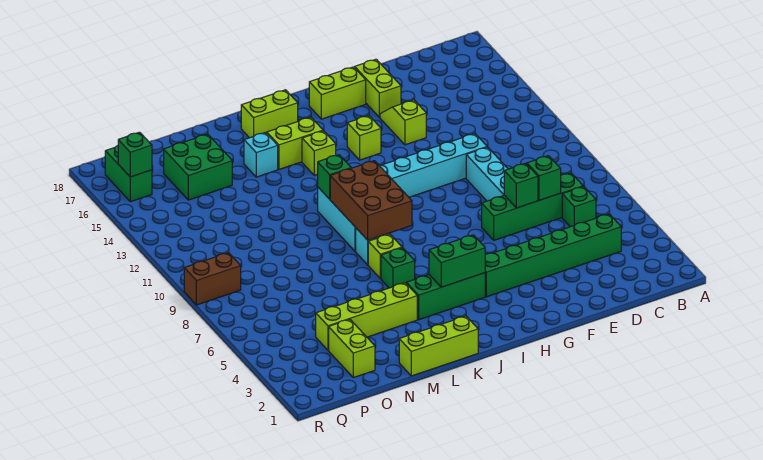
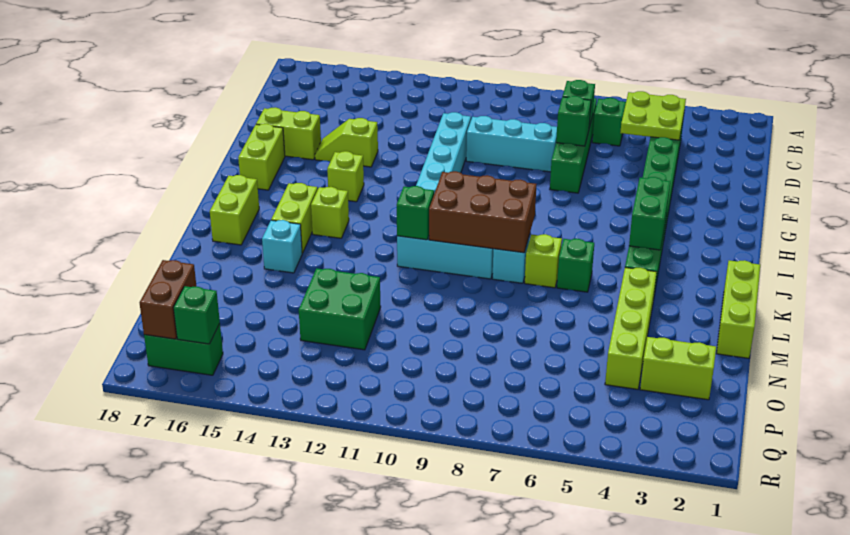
none -> lime plate C4:D5 level 2
green brick N15:O16 level 1 -> green brick N12:O13 level 1
brown brick Q9:R9 level 1 -> brown brick P17:Q17 level 2

